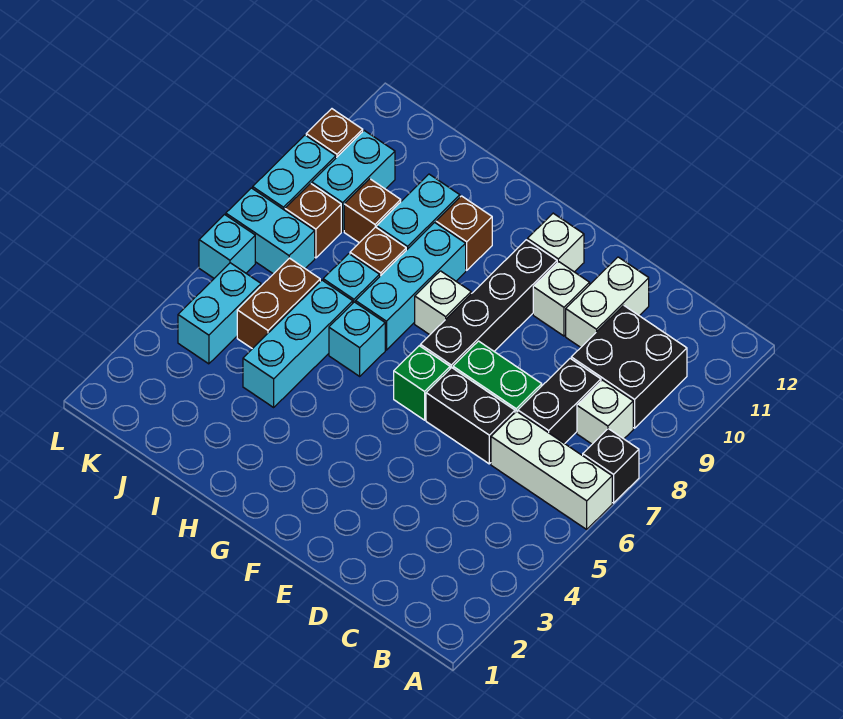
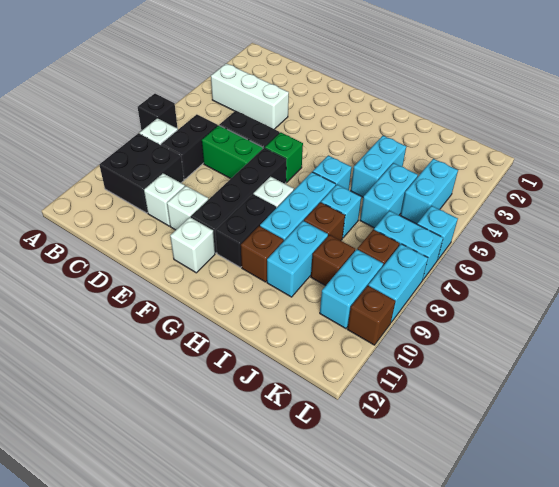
white brick A6:C6 level 1 -> white brick B4:D4 level 1
white brick D10:D11 level 1 -> white brick D10 level 1
none -> black brick G9:G10 level 1
cyan brick I4:I6 level 1 -> cyan brick I4:I5 level 1
brown brick J5:J6 level 1 -> cyan brick J5:J6 level 1

